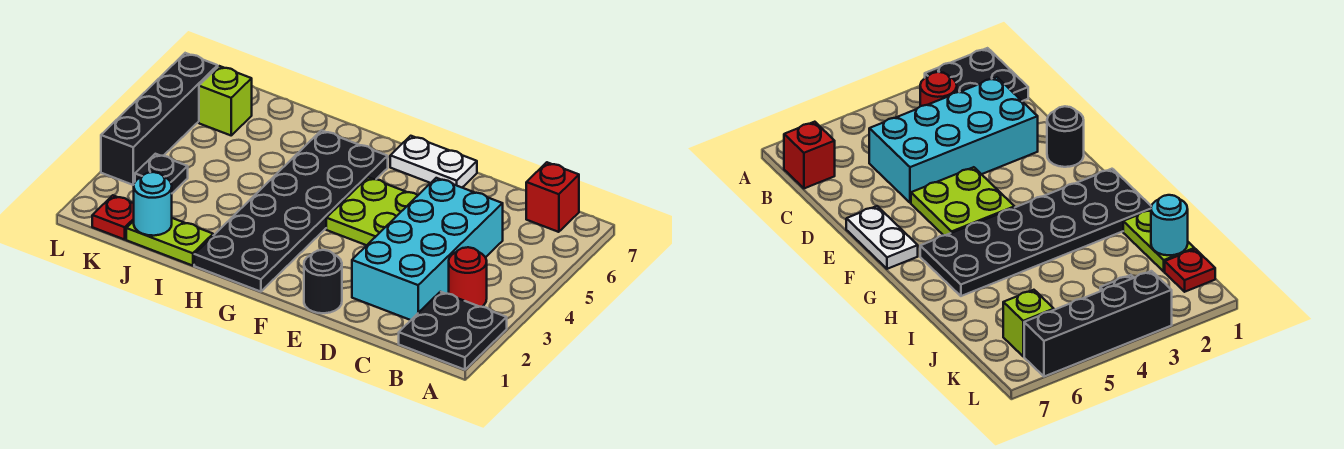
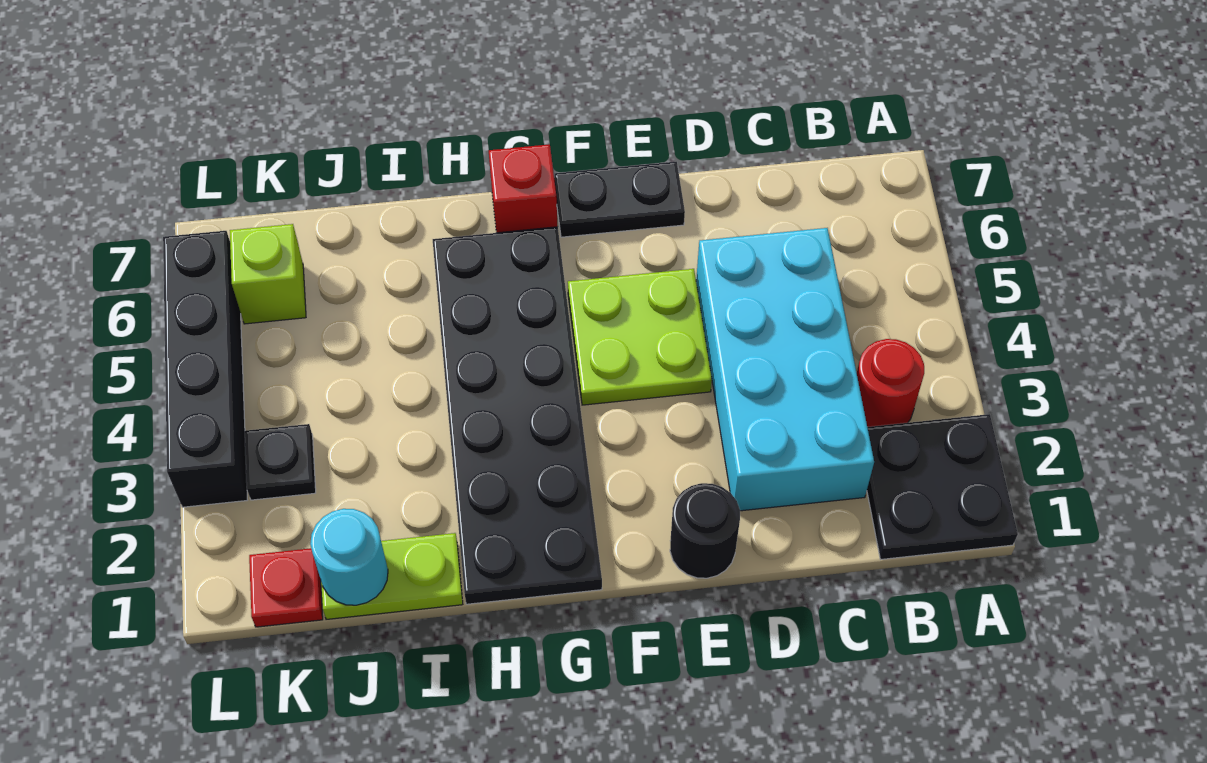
red brick B7 level 1 -> red brick G7 level 1
white plate E7:F7 level 1 -> black plate E7:F7 level 1

